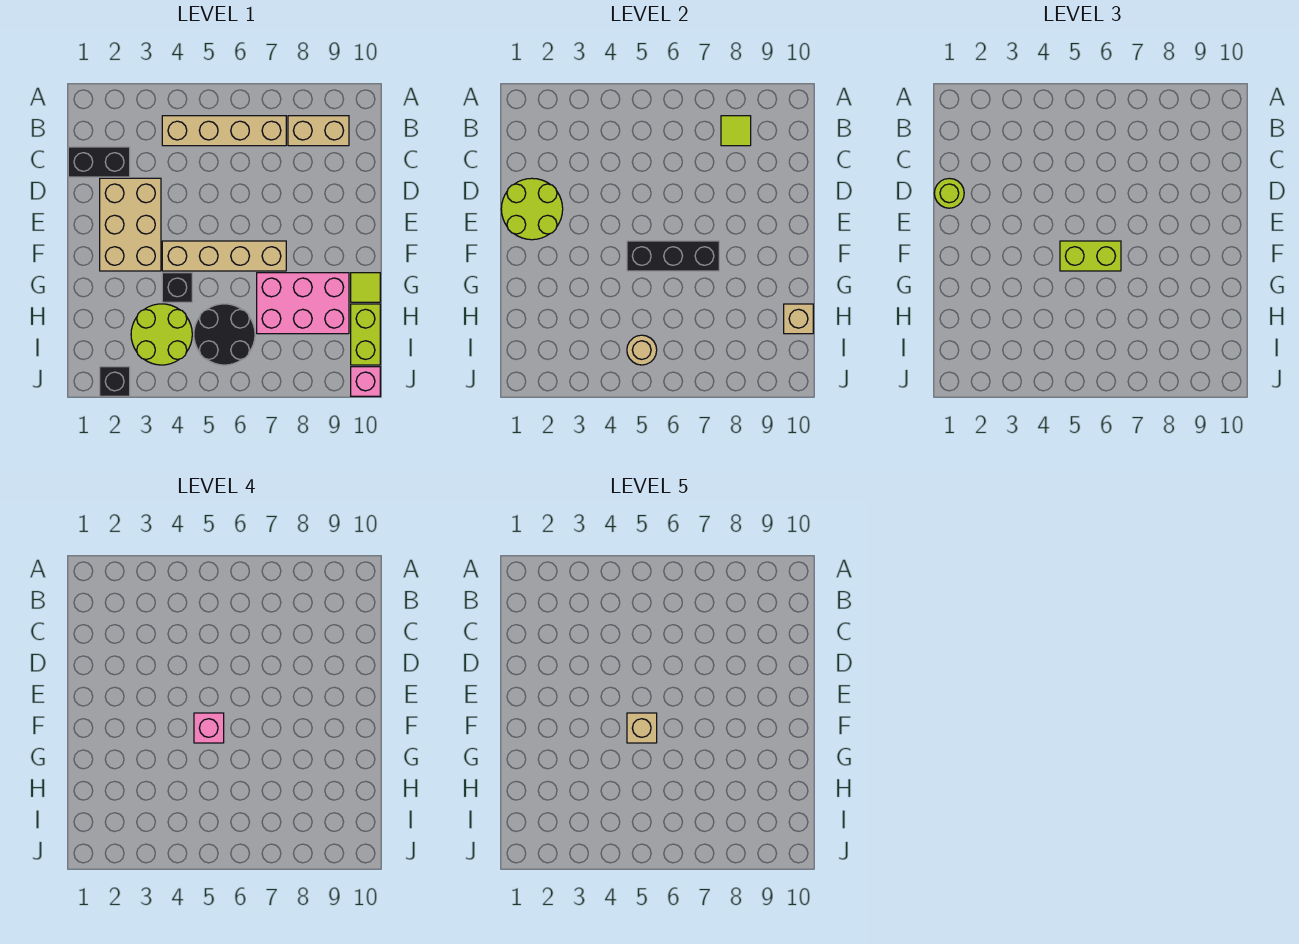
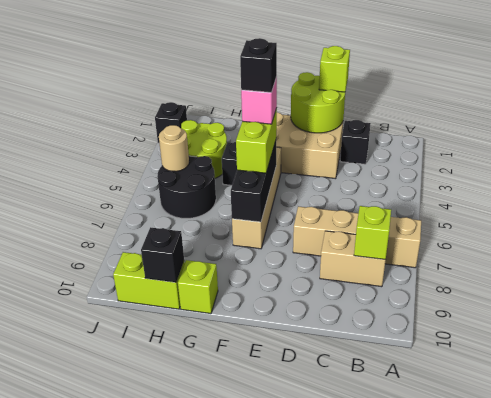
tan brick B4:B7 level 1 -> tan brick A7:D7 level 1
tan brick B8:B9 level 1 -> tan brick B8:C8 level 1
lime tile B8 level 2 -> lime brick B8 level 2
black brick C1:C2 level 1 -> black brick C2 level 1
lime round brick D1 level 3 -> lime brick D1 level 3
tan brick F5 level 5 -> black brick F5 level 5
pink brick G7:H9 level 1 -> none
lime tile G10 level 1 -> lime brick G10 level 1
tan brick H10 level 2 -> black brick H10 level 2
pink brick J10 level 1 -> none

